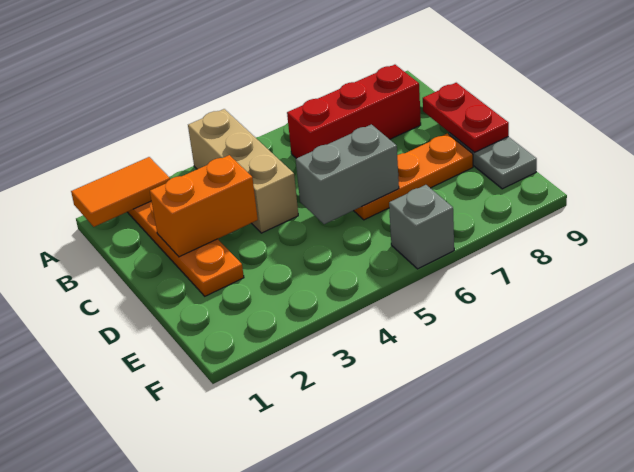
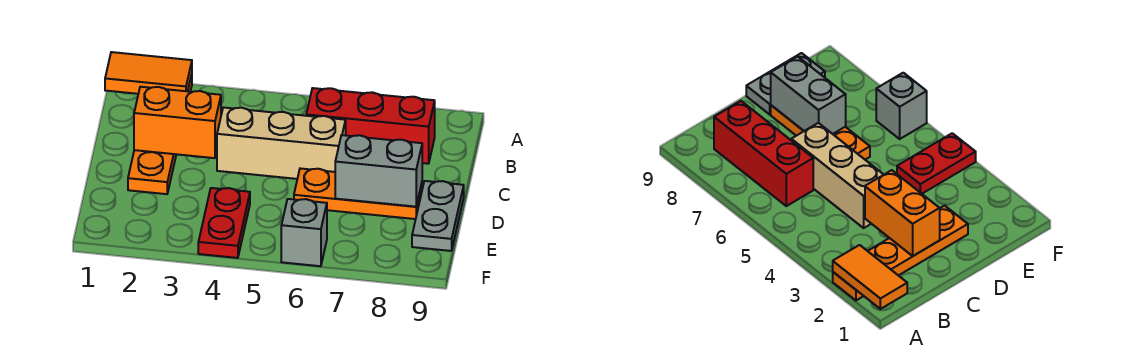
tan brick A4:C4 level 1 -> tan brick C4:C6 level 1
red plate C9:D9 level 2 -> red plate E4:F4 level 1
grey brick D5:D6 level 2 -> grey brick D7:D8 level 2

